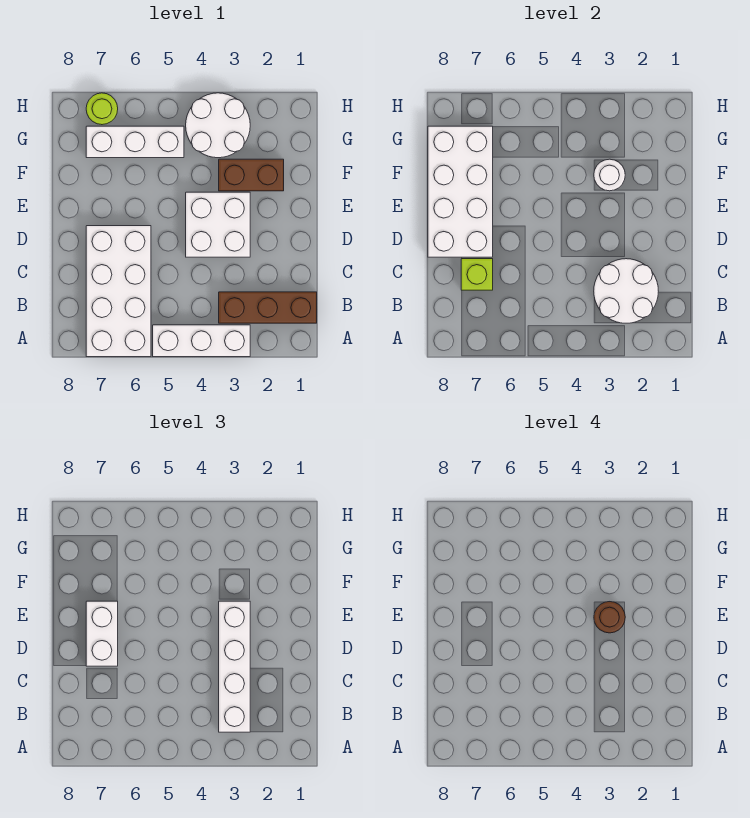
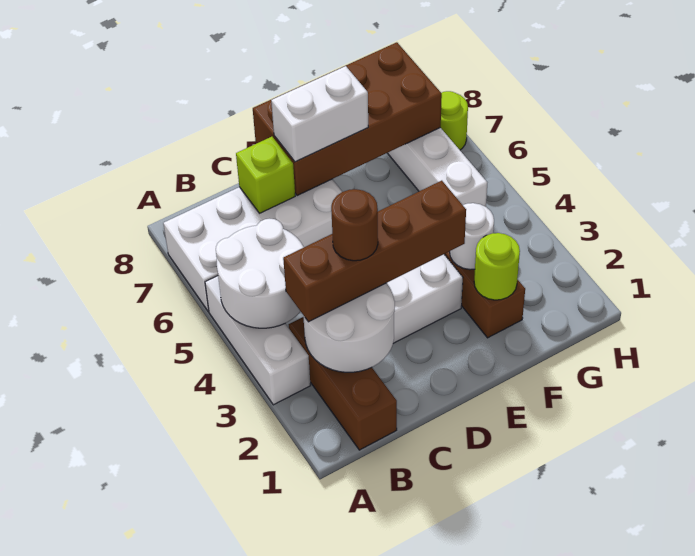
white brick B3:E3 level 3 -> brown brick B3:E3 level 3
white brick D7:G8 level 2 -> brown brick D7:G8 level 2
brown round brick E3 level 4 -> brown round brick C3 level 4
none -> lime round brick F2 level 2
white round brick G3:H4 level 1 -> white round brick A4:B5 level 2

